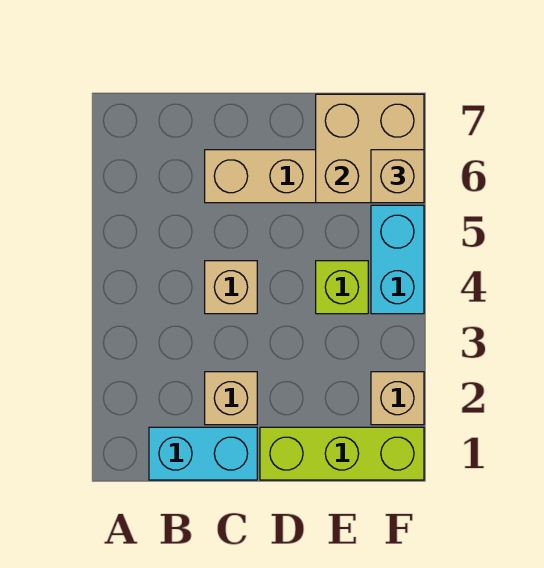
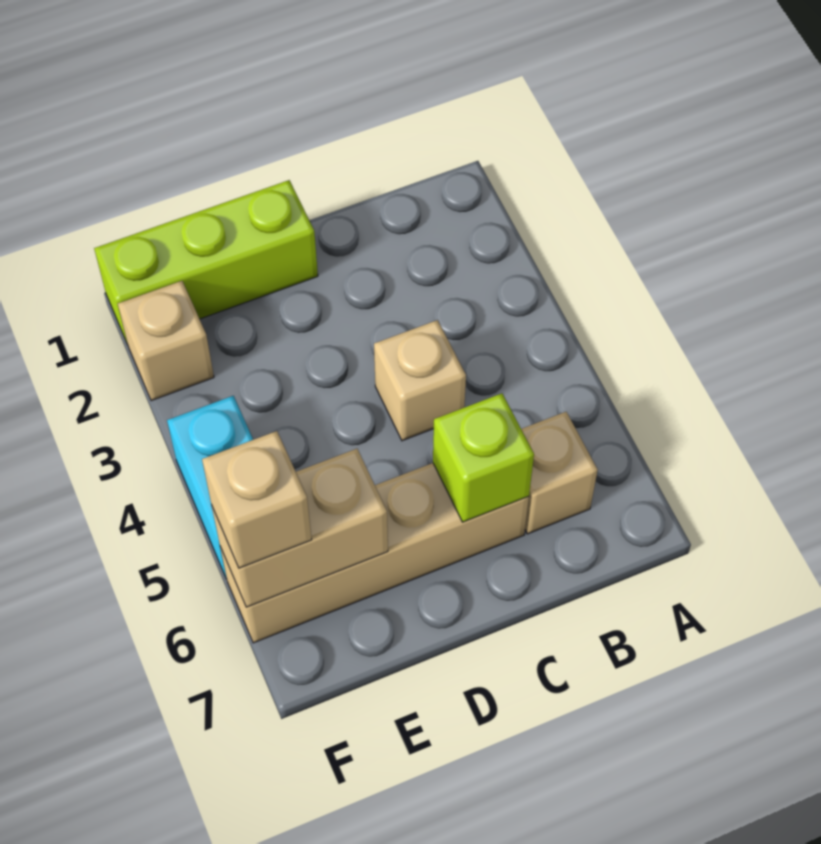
cyan brick B1:C1 level 1 -> none
tan brick C2 level 1 -> tan brick B6 level 1
lime brick E4 level 1 -> lime brick C6 level 2
tan brick E6:F7 level 2 -> tan brick E6:F6 level 2

